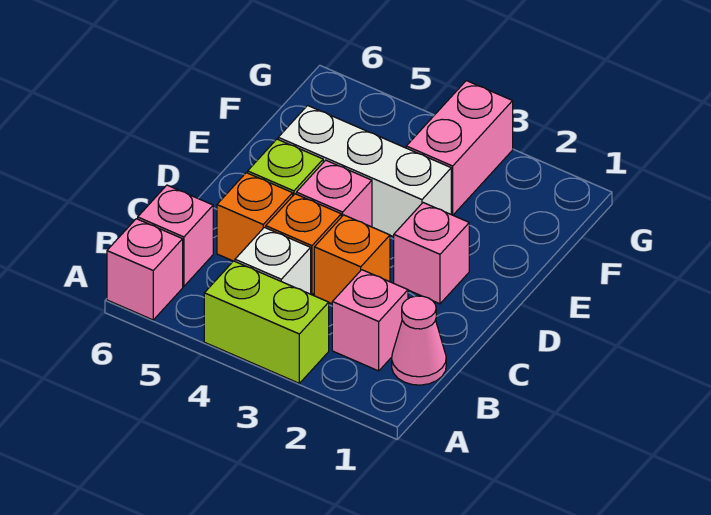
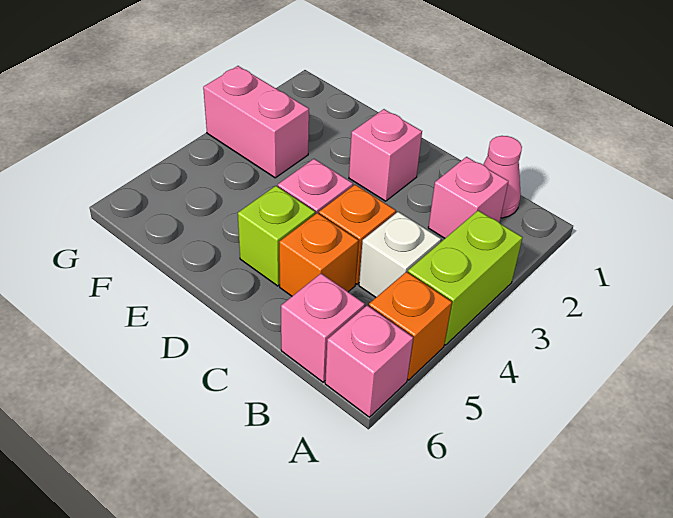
orange brick C3 level 1 -> orange brick A5 level 1
white brick E3:E5 level 1 -> none

